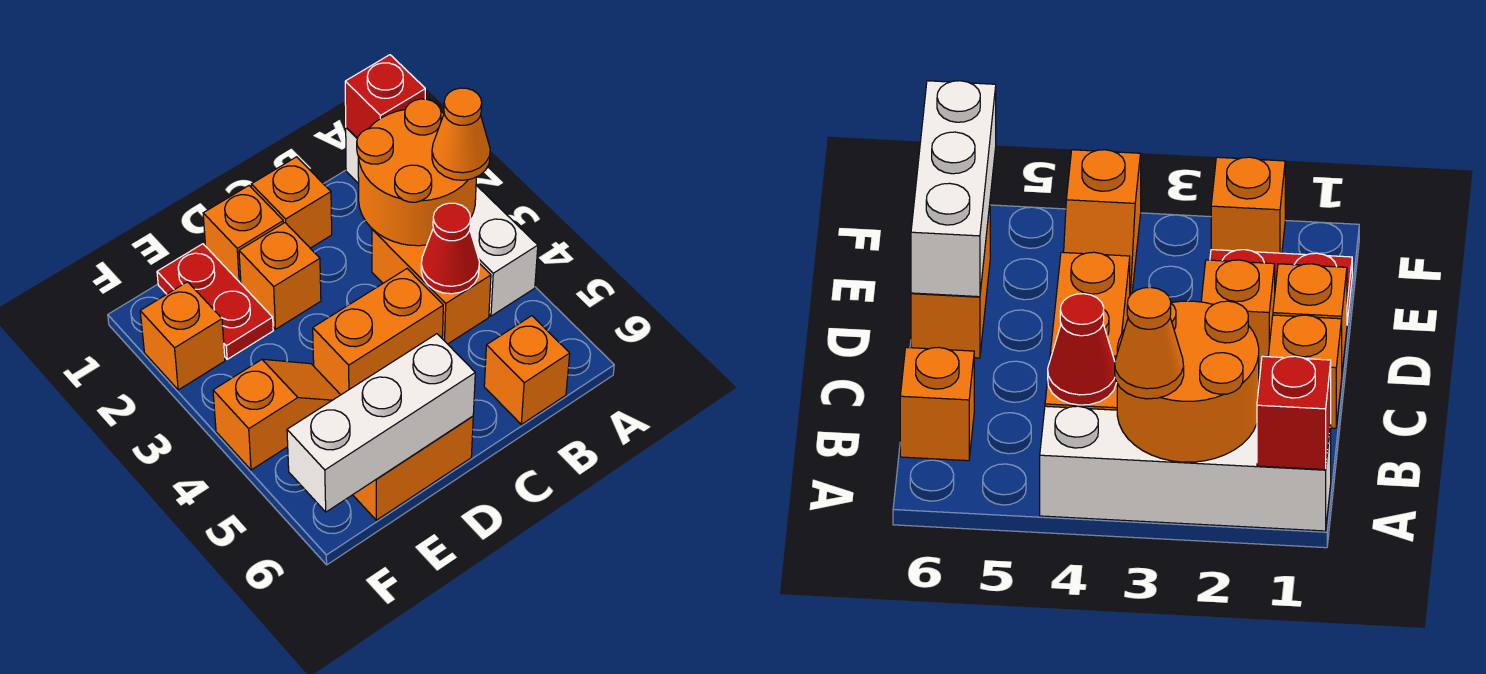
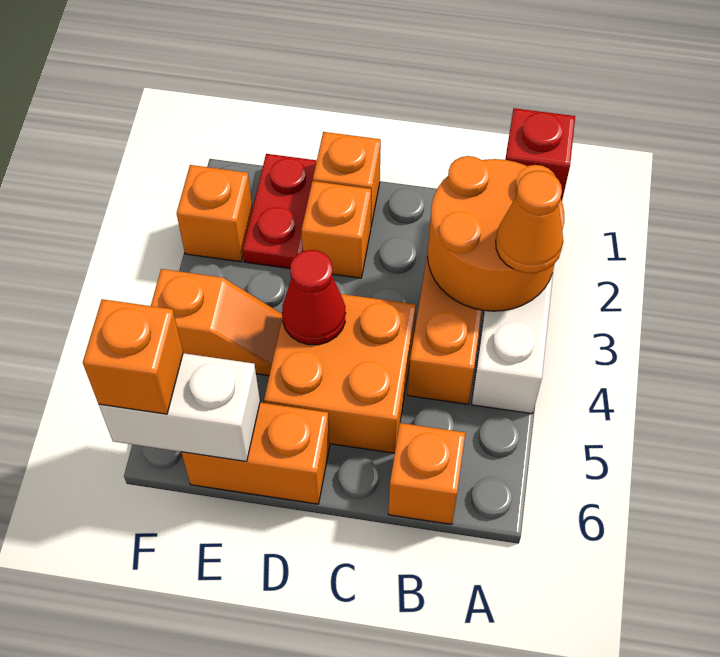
red cone B4 level 2 -> red cone D4 level 2
orange brick C1 level 1 -> orange brick F6 level 3
orange brick C4:D4 level 1 -> orange brick C4:D5 level 1
white brick D6:F6 level 2 -> white brick E6:F6 level 2

